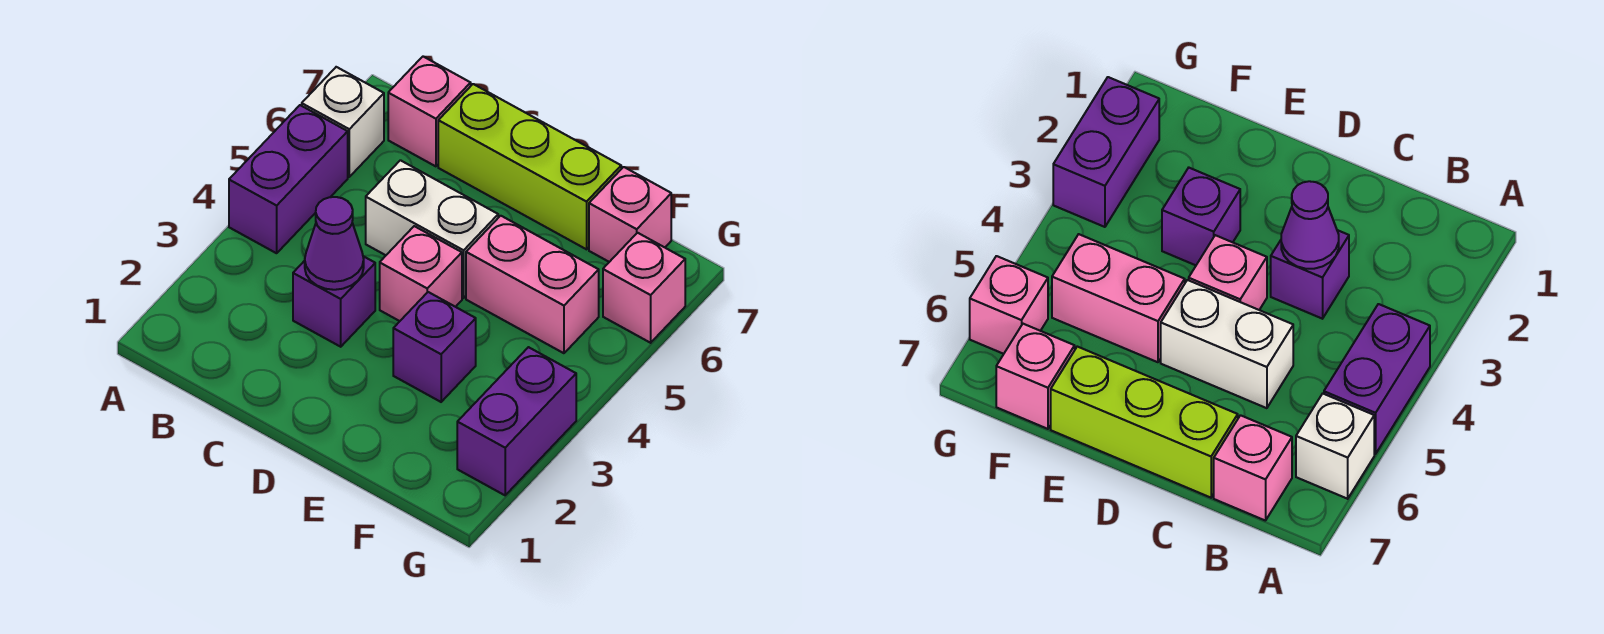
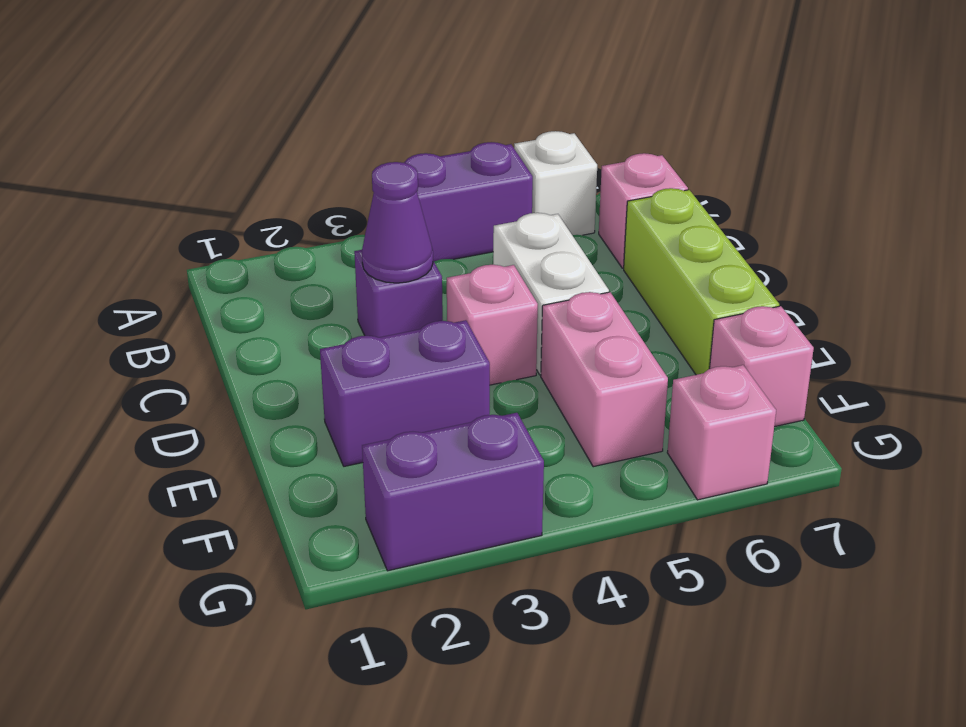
purple brick E3 level 1 -> purple brick E2:E3 level 1

